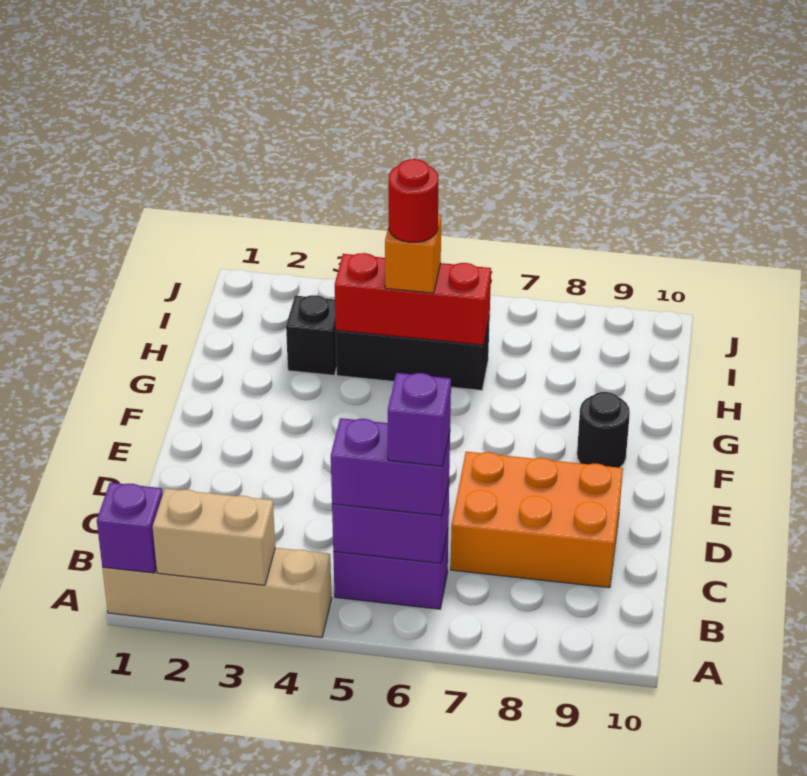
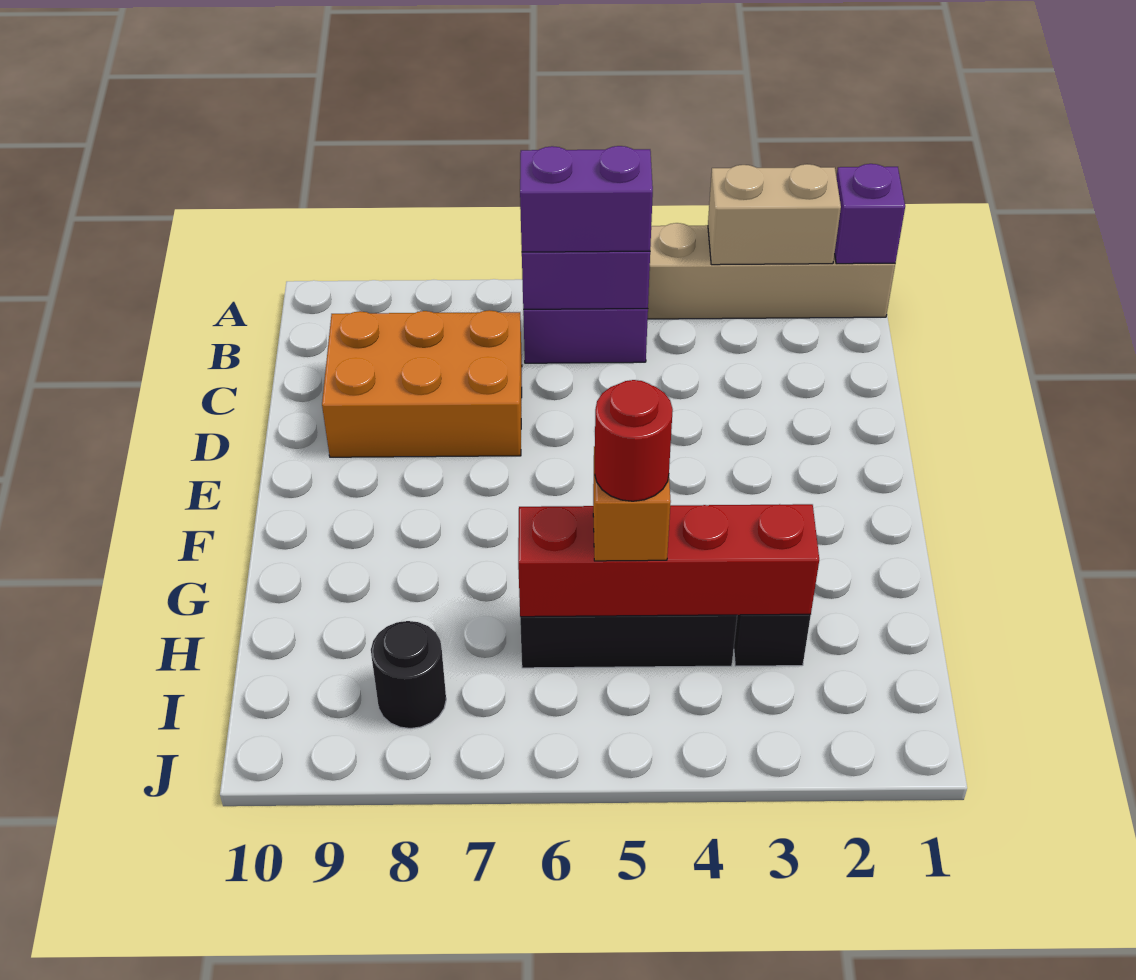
purple brick B6 level 4 -> none
black round brick F9 level 1 -> black round brick I8 level 1
red brick H4:H6 level 2 -> red brick H3:H6 level 2

